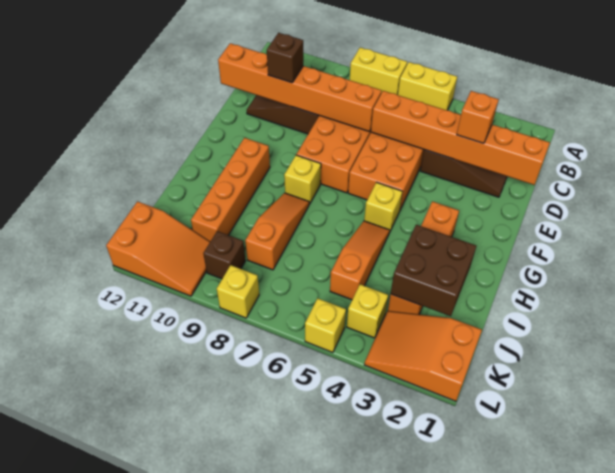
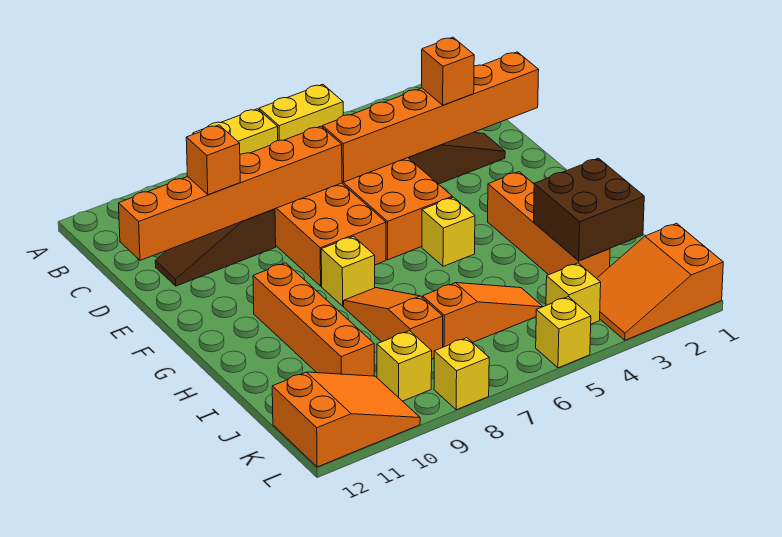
brown brick D10 level 3 -> orange brick D10 level 3
orange slope H5:J5 level 1 top J -> orange slope J5:J7 level 1 top 7
brown brick K9 level 1 -> yellow brick K9 level 1

